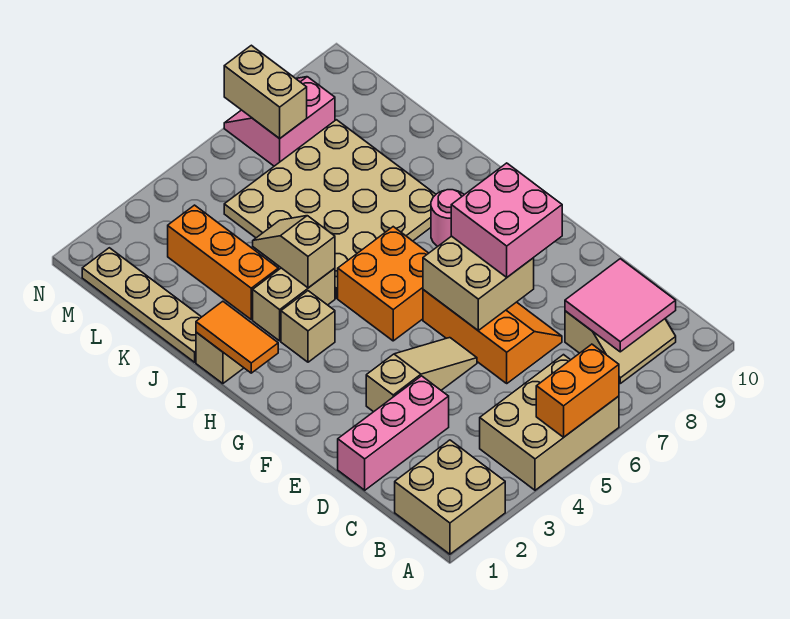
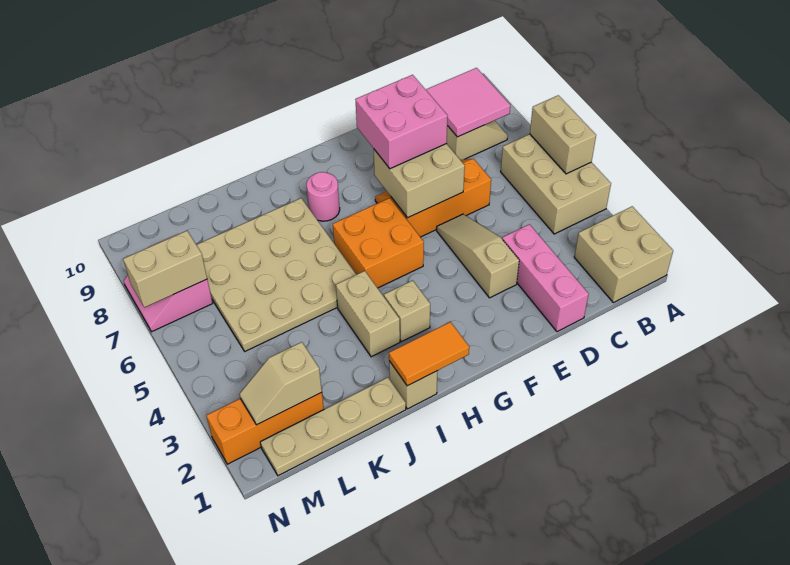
orange brick A5:A6 level 2 -> tan brick A5:A6 level 2
tan slope I4:J4 level 2 top I -> tan slope L2:M2 level 2 top L
orange brick J3:L3 level 1 -> orange brick L2:N2 level 1

